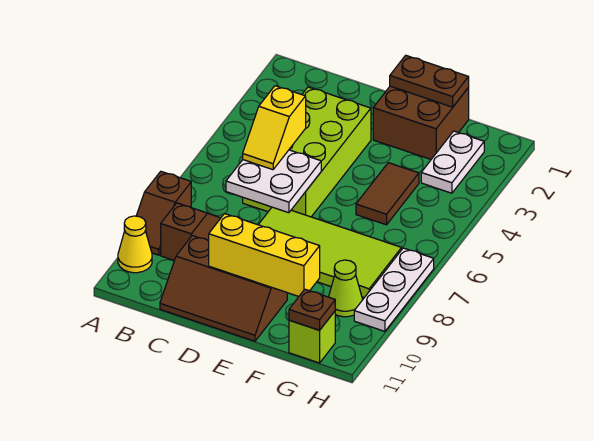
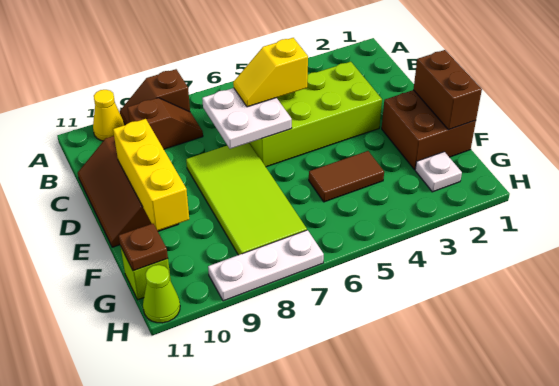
brown plate E1:F1 level 2 -> brown brick E1:F1 level 2
white plate G2:G3 level 1 -> white plate G2 level 1
lime cone G9 level 1 -> lime cone H11 level 1

